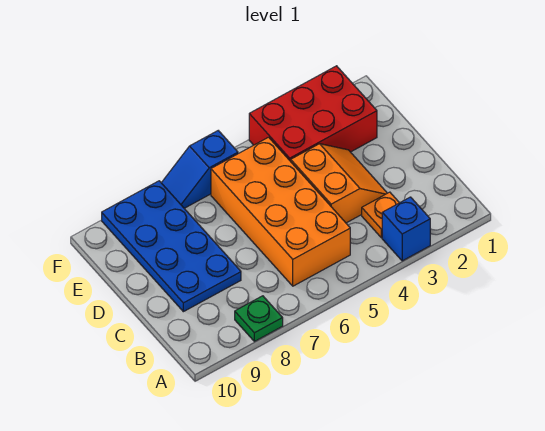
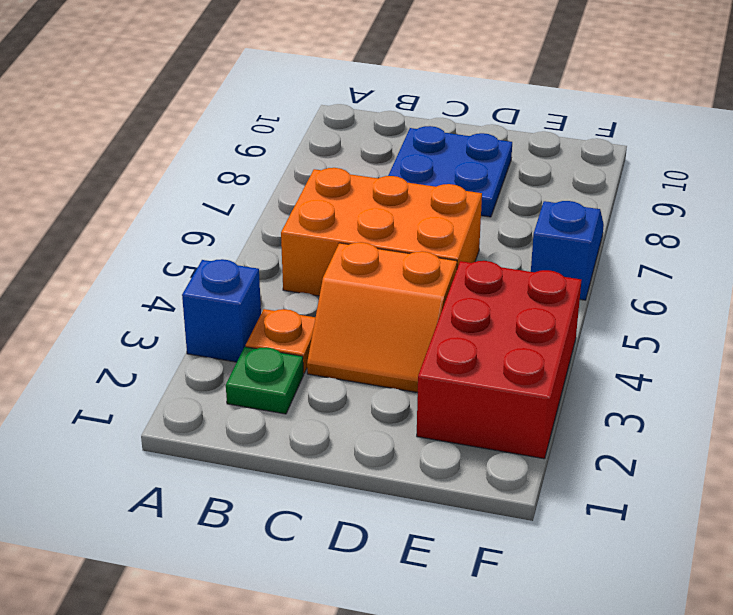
green plate A8 level 1 -> green plate B2 level 1
orange brick B5:E6 level 1 -> orange brick B5:D6 level 1
blue plate C8:F9 level 1 -> blue plate C8:D9 level 1

